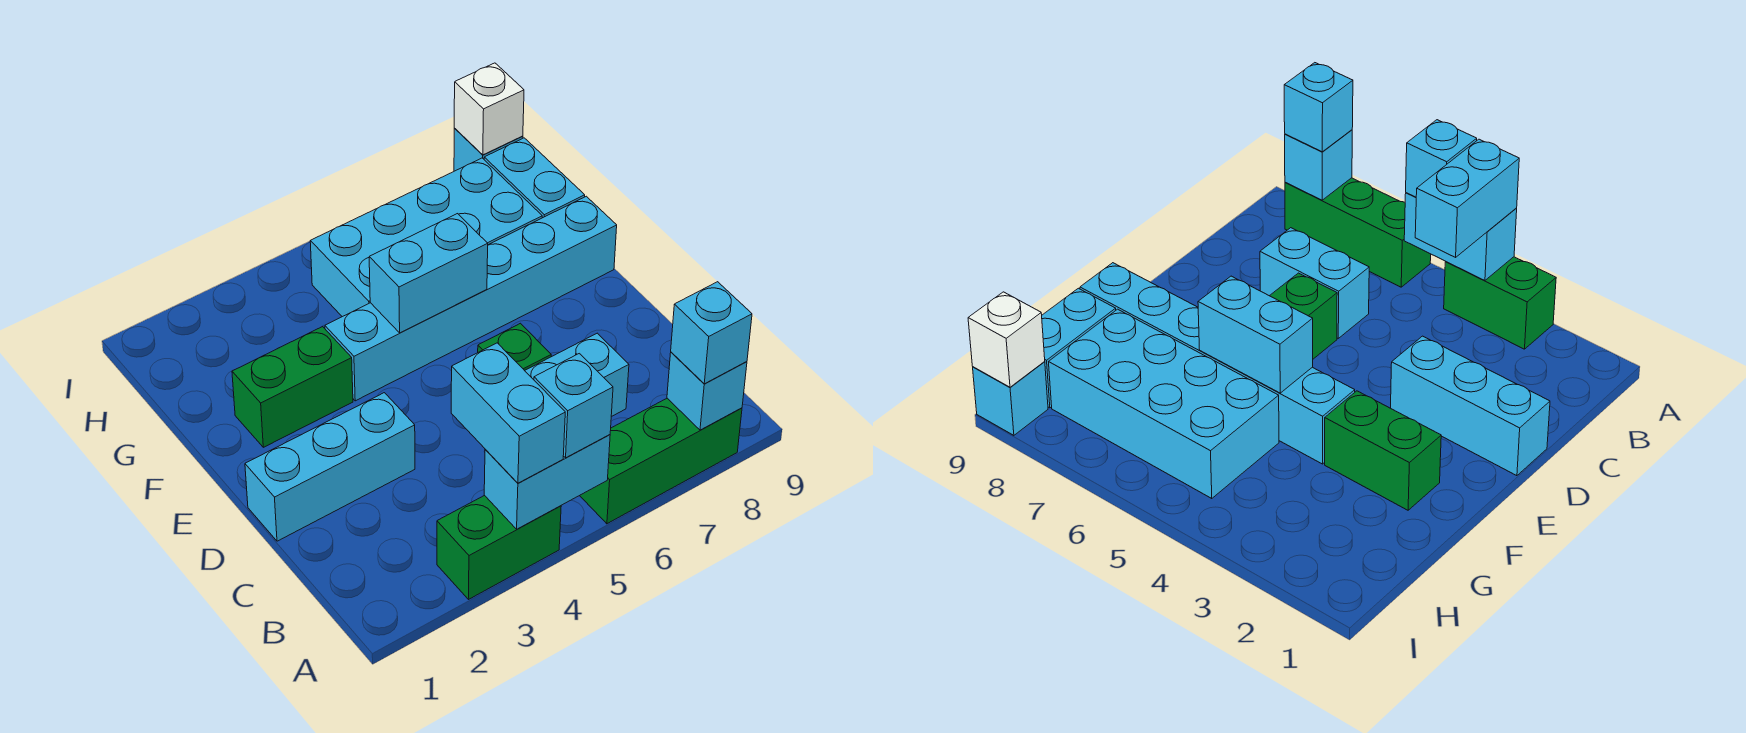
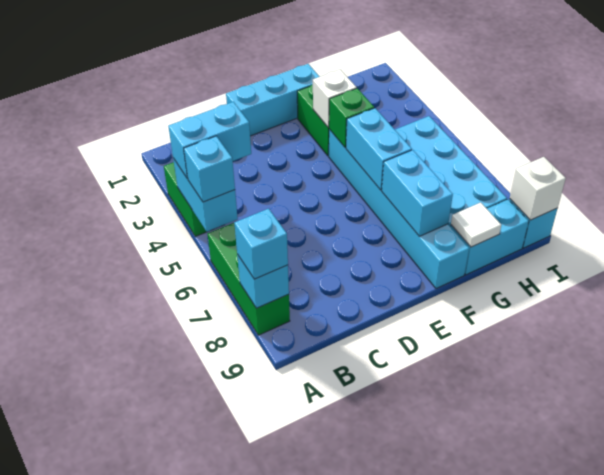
cyan brick C6:C7 level 1 -> cyan brick F7:F8 level 2
cyan brick D1:D3 level 1 -> cyan brick D1:F1 level 1
green brick D6 level 1 -> green brick F4 level 2
none -> white brick F3 level 2
none -> white tile G9 level 2

